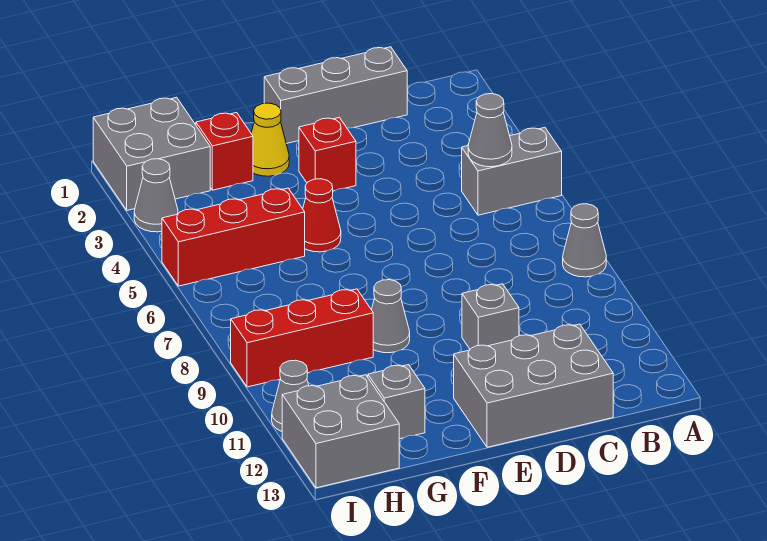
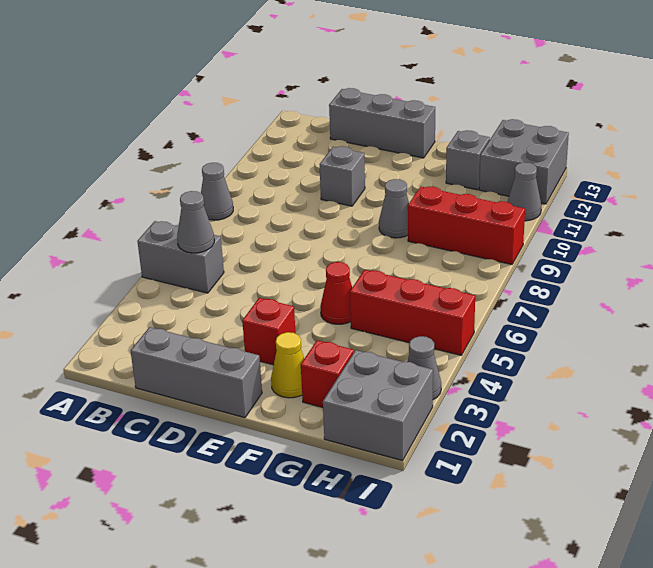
grey brick C12:E13 level 1 -> grey brick C13:E13 level 1

